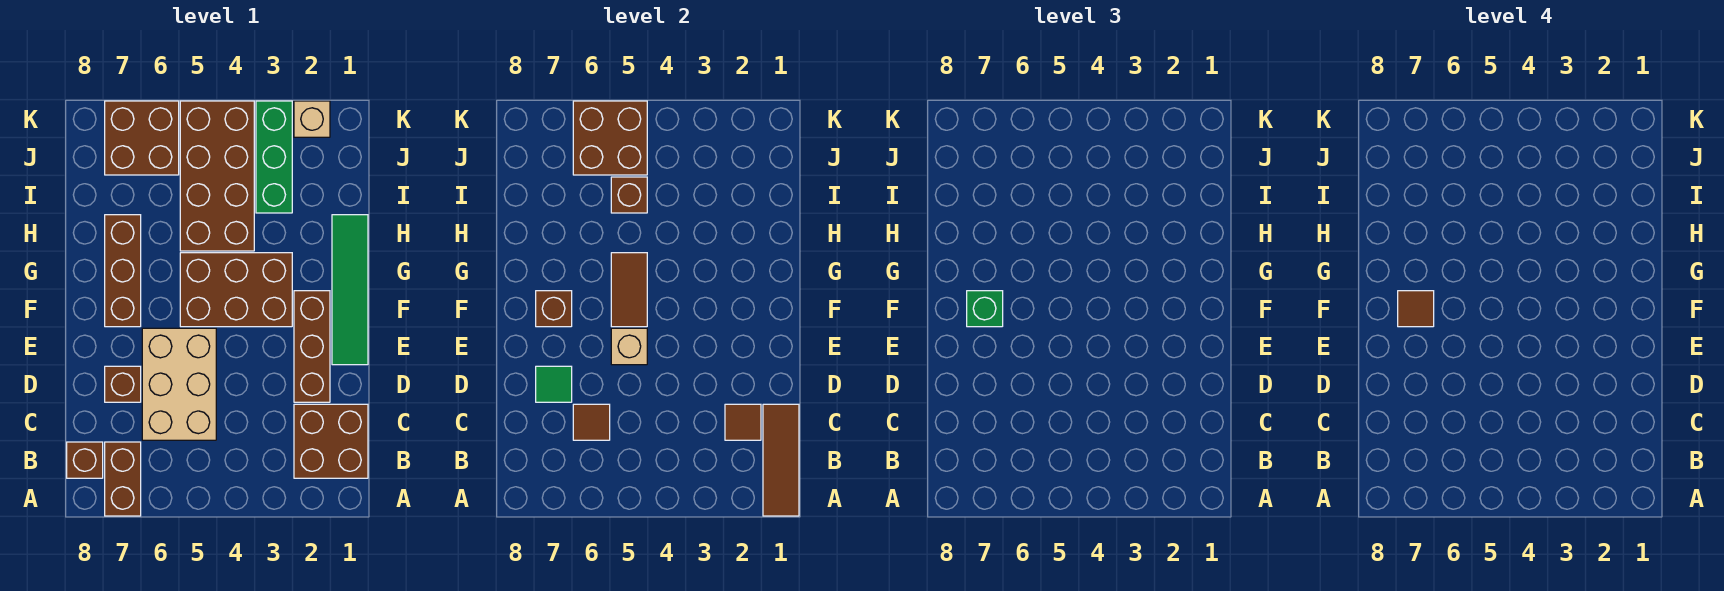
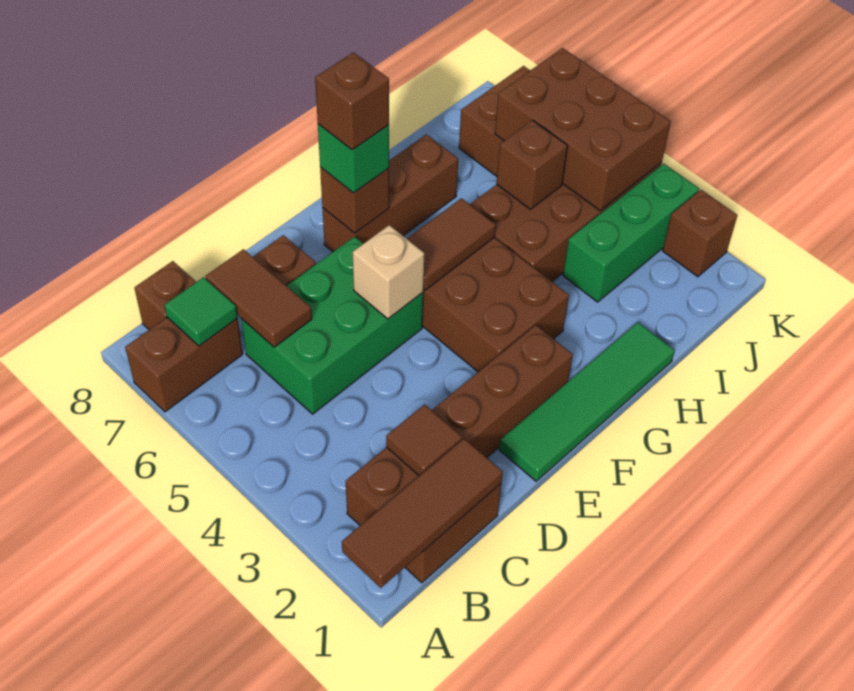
tan brick C5:E6 level 1 -> green brick C5:E6 level 1
brown tile C6 level 2 -> brown tile C6:C7 level 2
green tile D7 level 2 -> green tile B7 level 2
brown tile F7 level 4 -> brown brick F7 level 4
brown brick J5:K6 level 2 -> brown brick J4:K6 level 2
tan brick K2 level 1 -> brown brick K2 level 1

